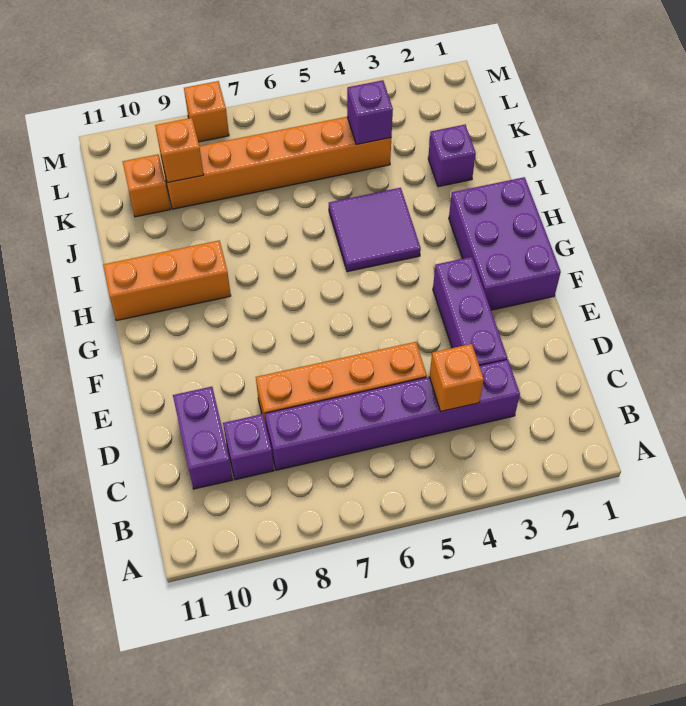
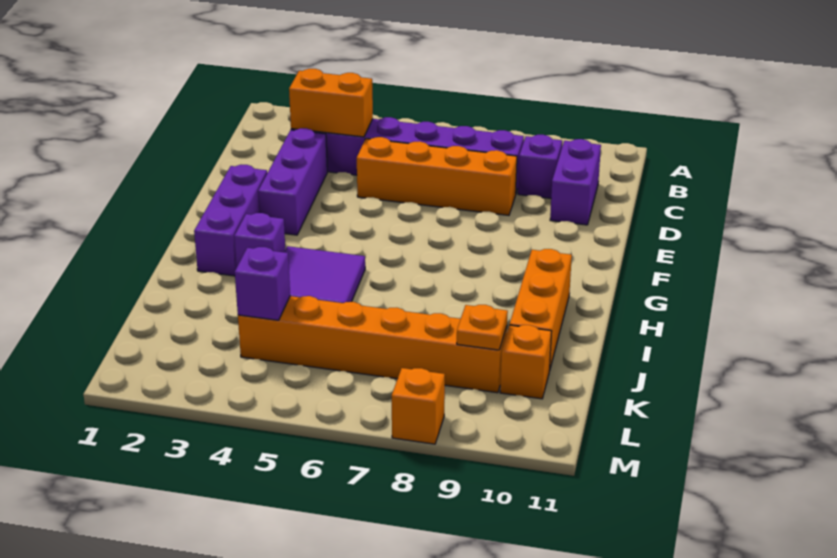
orange brick C4 level 2 -> orange brick C3:C4 level 2
purple brick F1:H2 level 1 -> purple brick F2:H2 level 1
orange brick H9:H11 level 1 -> orange brick H10:J10 level 1
purple brick J2 level 1 -> purple brick H3 level 1
orange brick K9 level 2 -> orange plate K9 level 2

